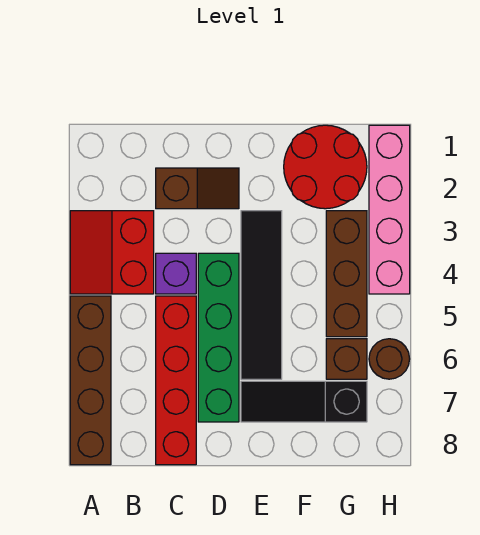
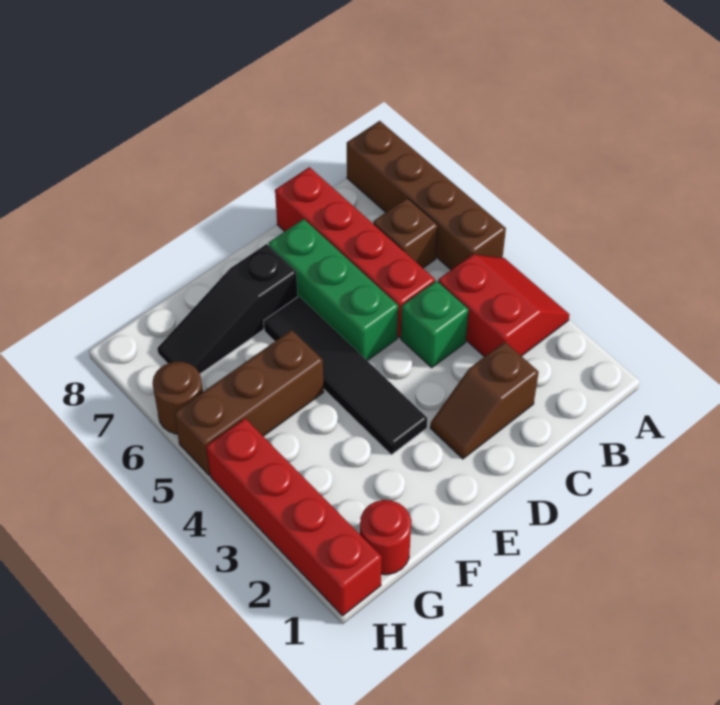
purple brick C4 level 1 -> green brick C4 level 1
green brick D4:D7 level 1 -> green brick D5:D7 level 1
black slope E7:G7 level 1 top G -> black slope E7:G7 level 1 top E
red round brick F1:G2 level 1 -> red round brick G1 level 1
brown brick G3:G5 level 1 -> brown brick F5:H5 level 1
brown brick G6 level 1 -> brown brick B6 level 1
pink brick H1:H4 level 1 -> red brick H1:H4 level 1

